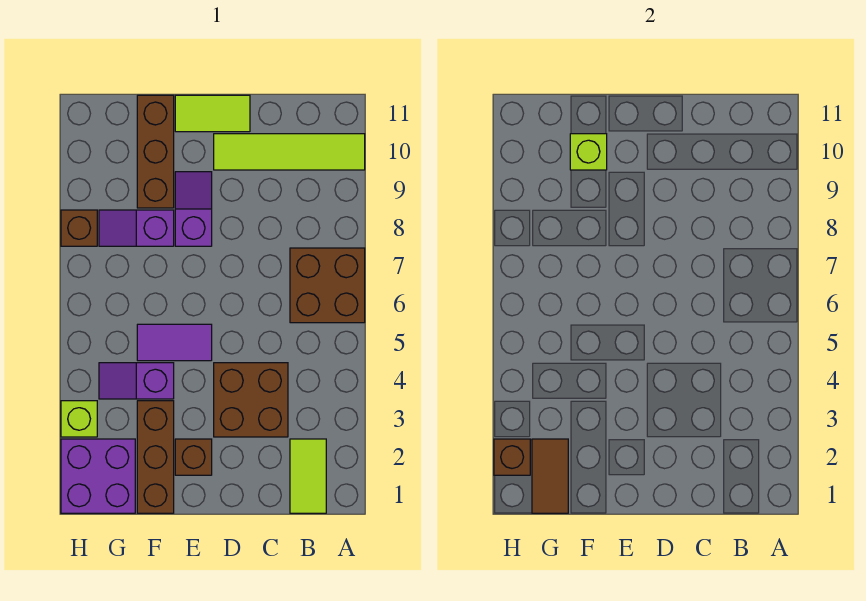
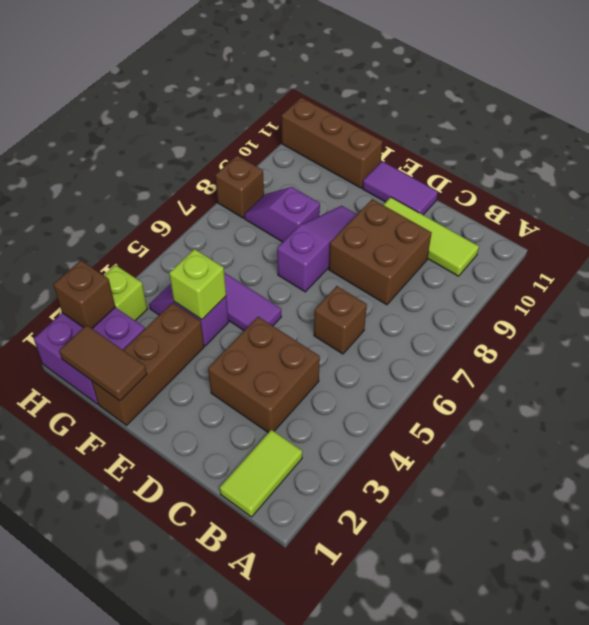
brown brick A6:B7 level 1 -> brown brick C8:D9 level 1
lime tile A10:D10 level 1 -> lime tile B10:D10 level 1
lime tile D11:E11 level 1 -> purple tile D11:E11 level 1
brown brick E2 level 1 -> brown brick C6 level 1
purple slope E8:E9 level 1 top 8 -> purple slope E7:E9 level 1 top 7
brown brick F9:F11 level 1 -> brown brick F11:H11 level 1
lime brick F10 level 2 -> lime brick F4 level 2
brown tile G1:G2 level 2 -> brown tile F1:G1 level 2

